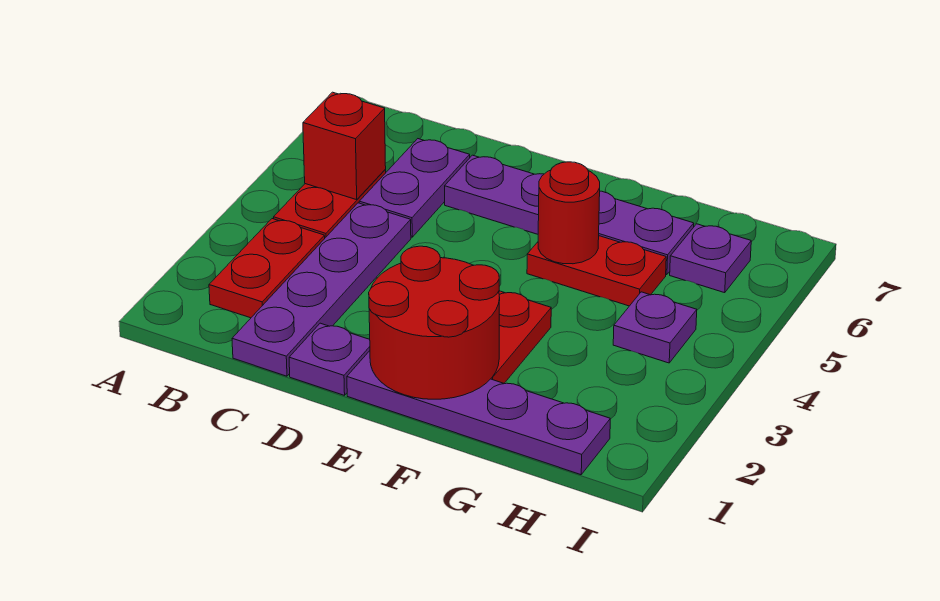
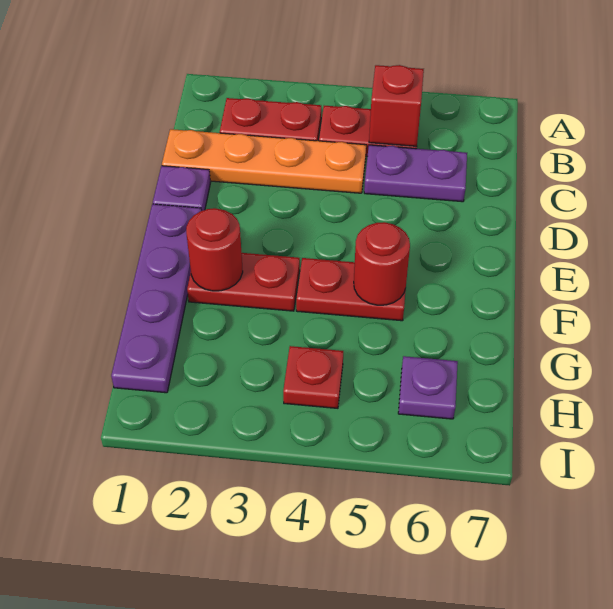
purple plate C1:C4 level 1 -> orange plate C1:C4 level 1
purple plate D6:G6 level 1 -> none
red round brick E1:F2 level 2 -> red round brick F2 level 2
red plate F5:G5 level 1 -> red plate F4:F5 level 1
purple plate H4 level 1 -> red plate H4 level 1

